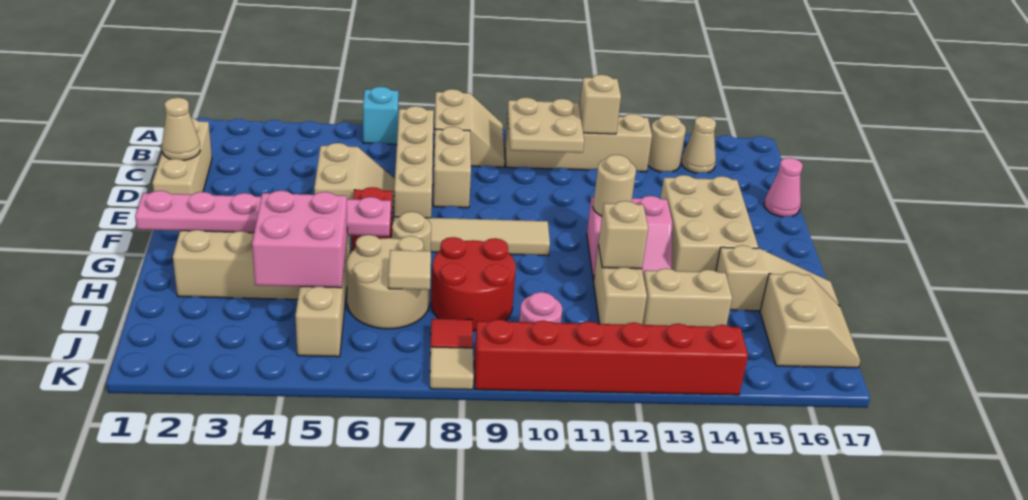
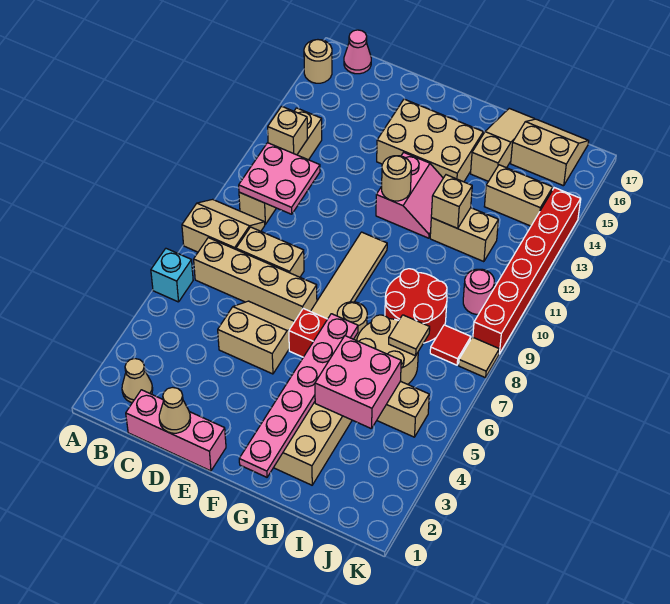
tan plate B10:C11 level 2 -> pink plate B10:C11 level 2
tan round brick B14 level 1 -> tan round brick A16 level 1
tan cone B15 level 1 -> tan cone B2 level 1
tan brick C1:E1 level 1 -> pink brick C1:E1 level 1
pink cone D17 level 1 -> pink cone B17 level 1
tan brick I13:I14 level 1 -> tan brick I14:J14 level 1

